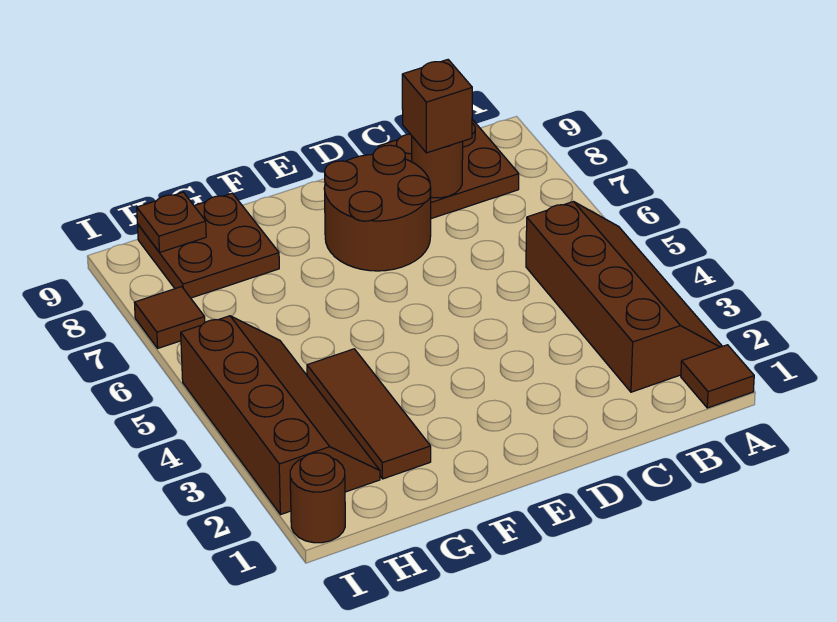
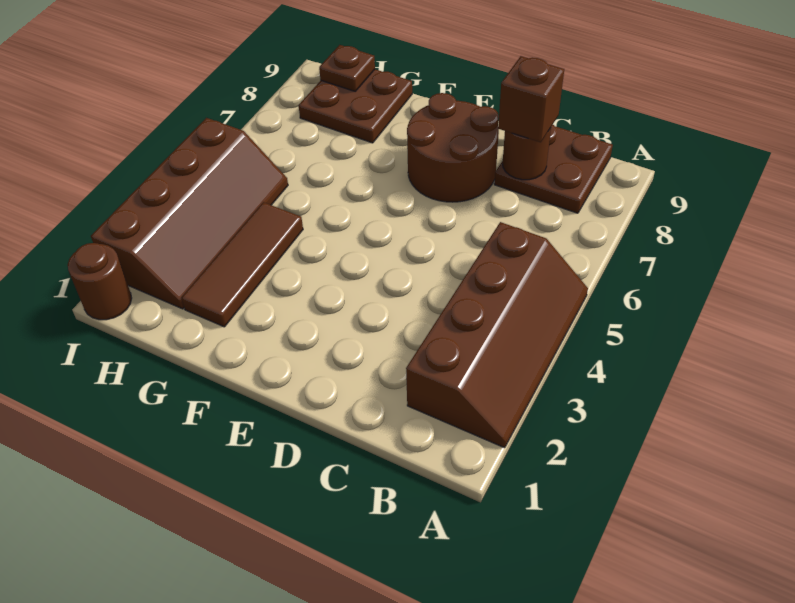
brown tile A1 level 1 -> none
brown tile I7 level 1 -> none

